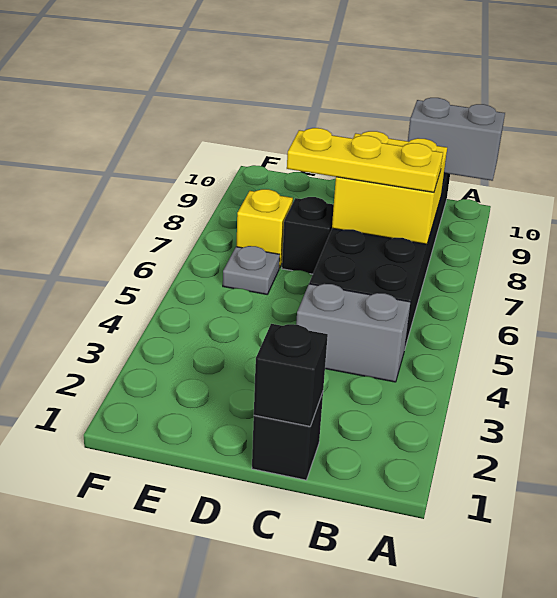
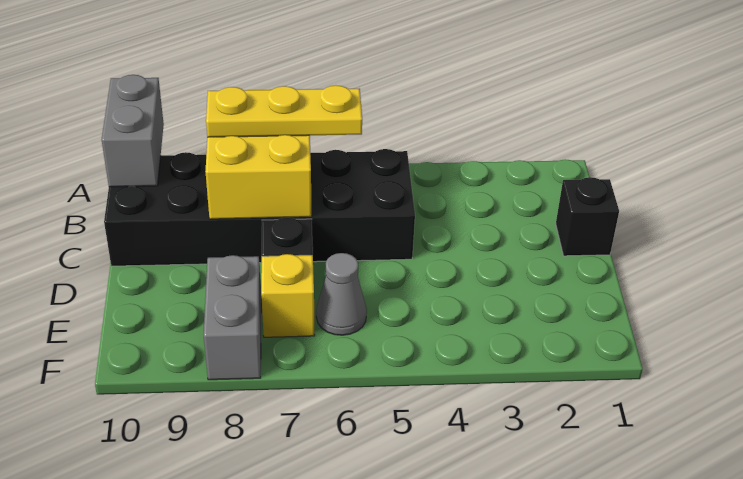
grey brick B4:C4 level 1 -> grey brick E8:F8 level 1
yellow plate B7:D7 level 3 -> yellow plate B6:B8 level 3
black brick C1 level 2 -> none
grey plate E6 level 1 -> grey cone E6 level 1

